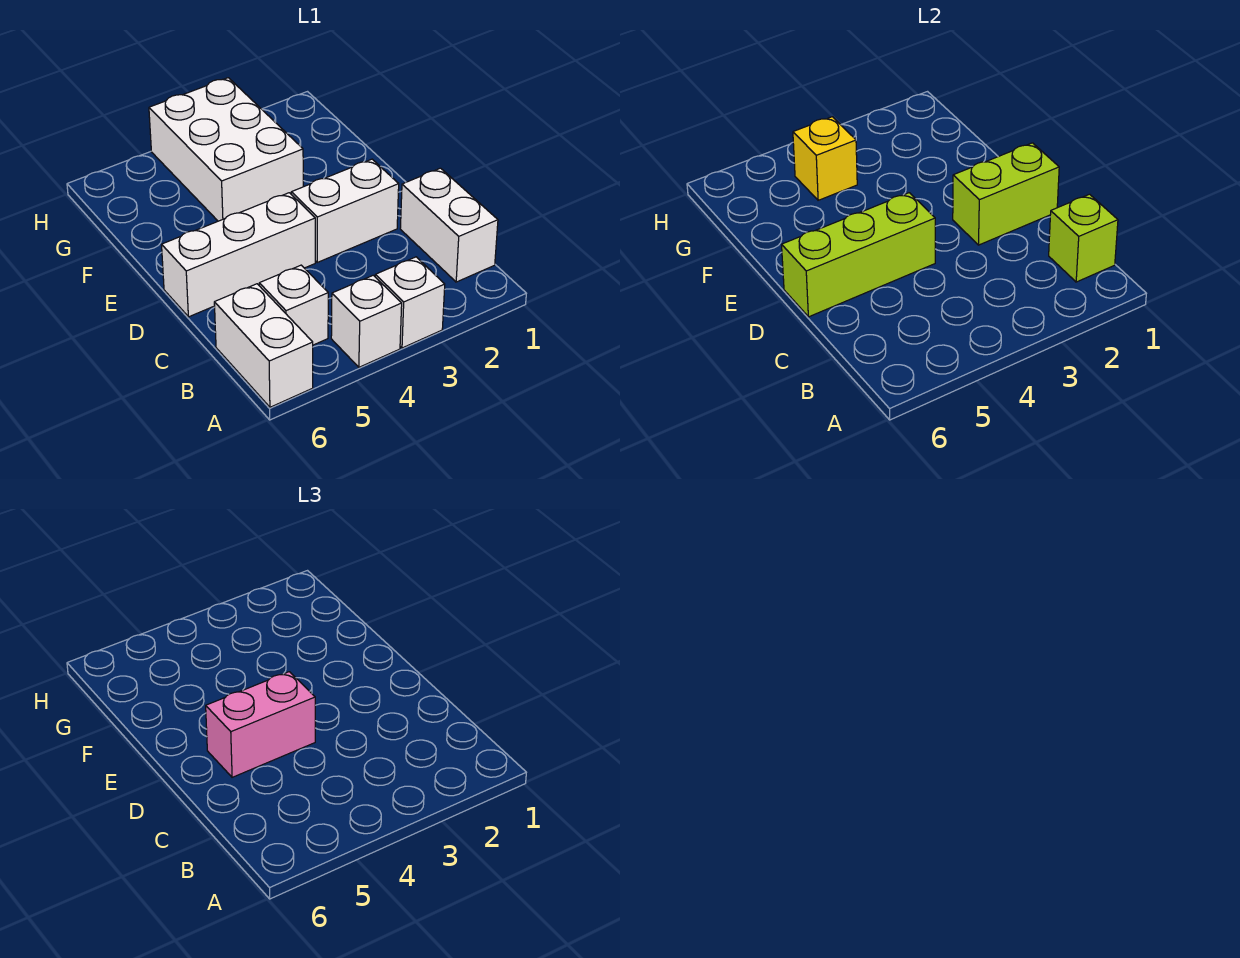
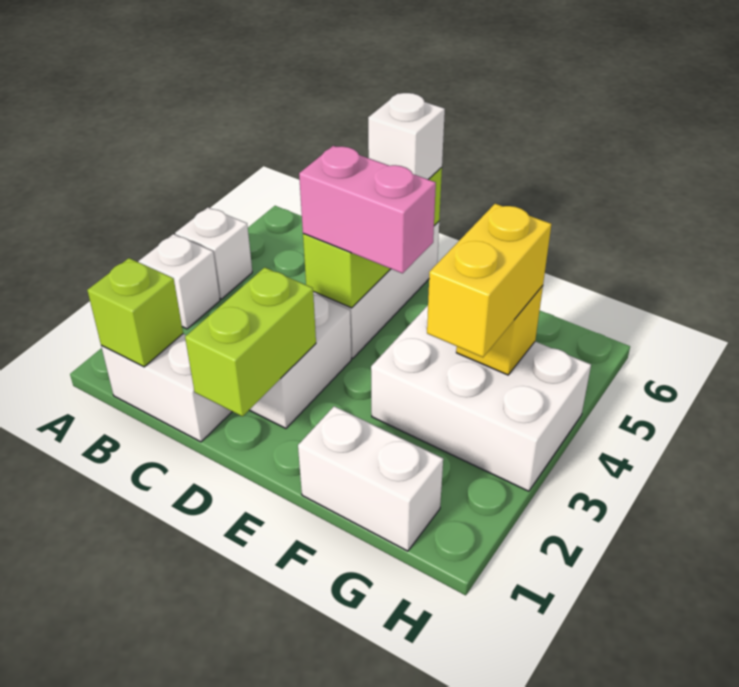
white brick A6:B6 level 1 -> white brick F1:G1 level 1
white brick B5 level 1 -> white brick D6 level 3
pink brick D4:D5 level 3 -> pink brick D4:E4 level 3
none -> yellow brick G3:G4 level 3

